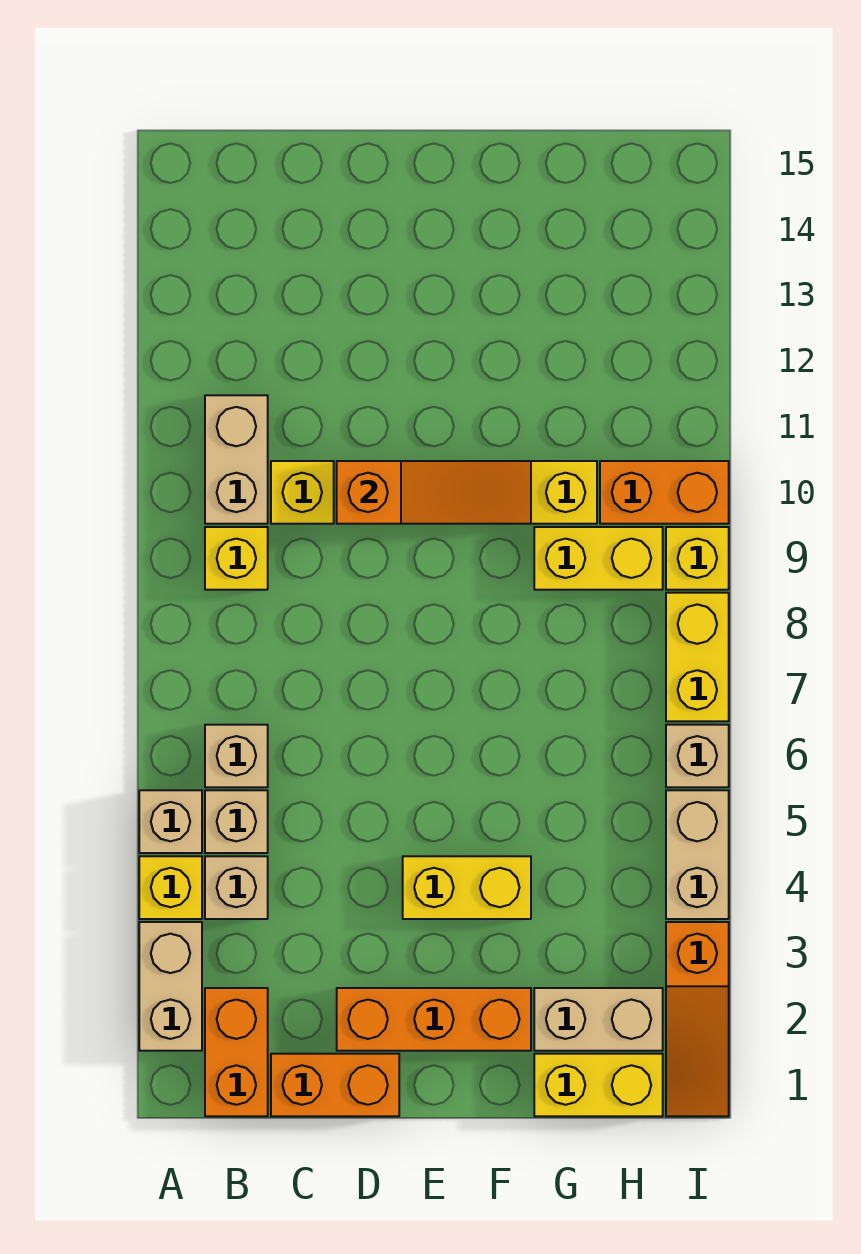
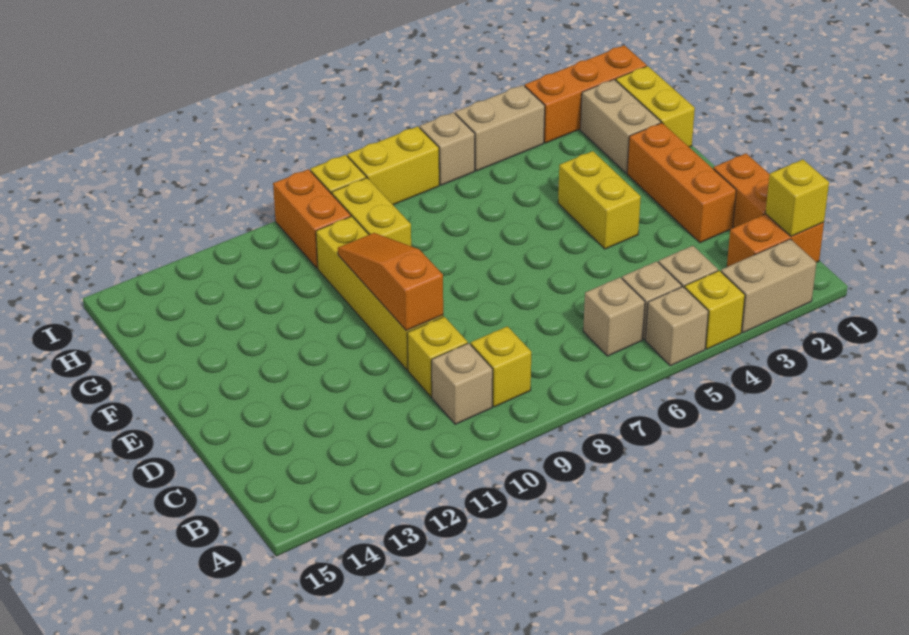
none -> yellow brick B1 level 2
tan brick B10:B11 level 1 -> tan brick B10 level 1
orange slope I1:I3 level 1 top 3 -> orange brick I1:I3 level 1

